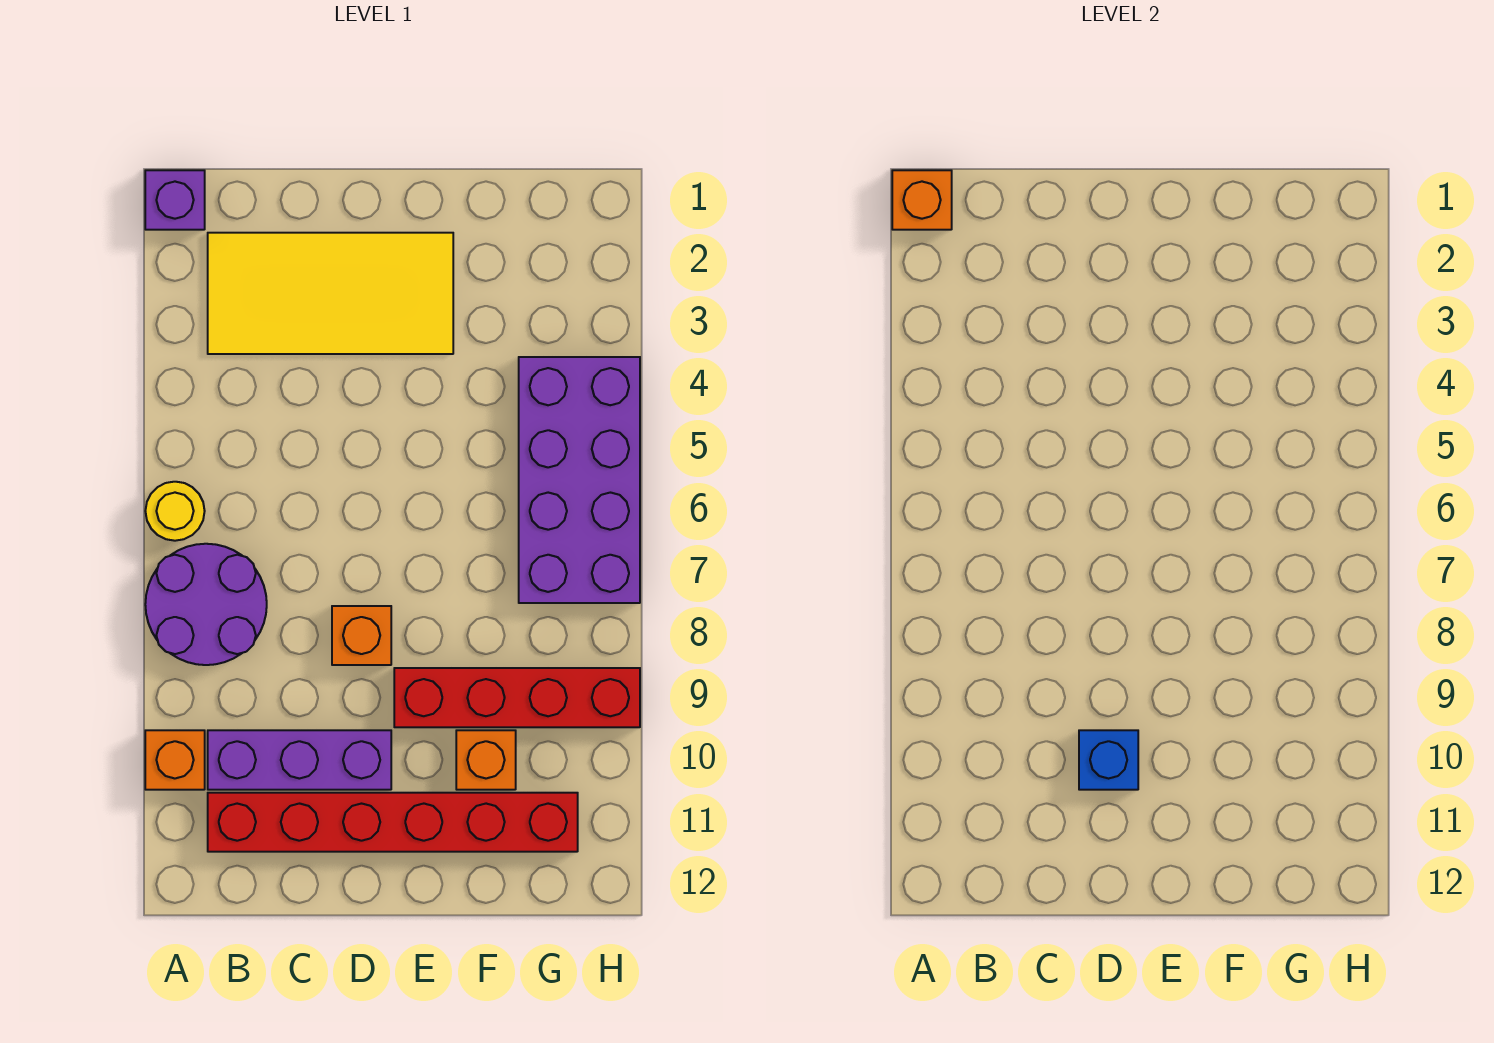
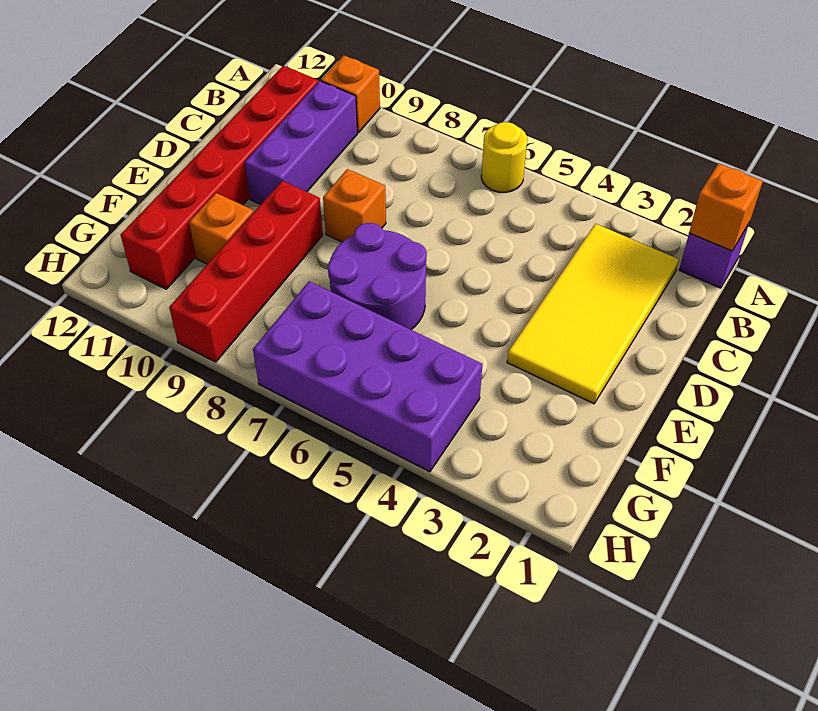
purple round brick A7:B8 level 1 -> purple round brick E6:F7 level 1
blue brick D10 level 2 -> none

